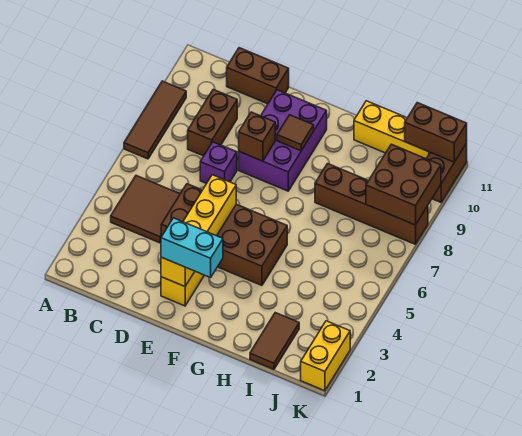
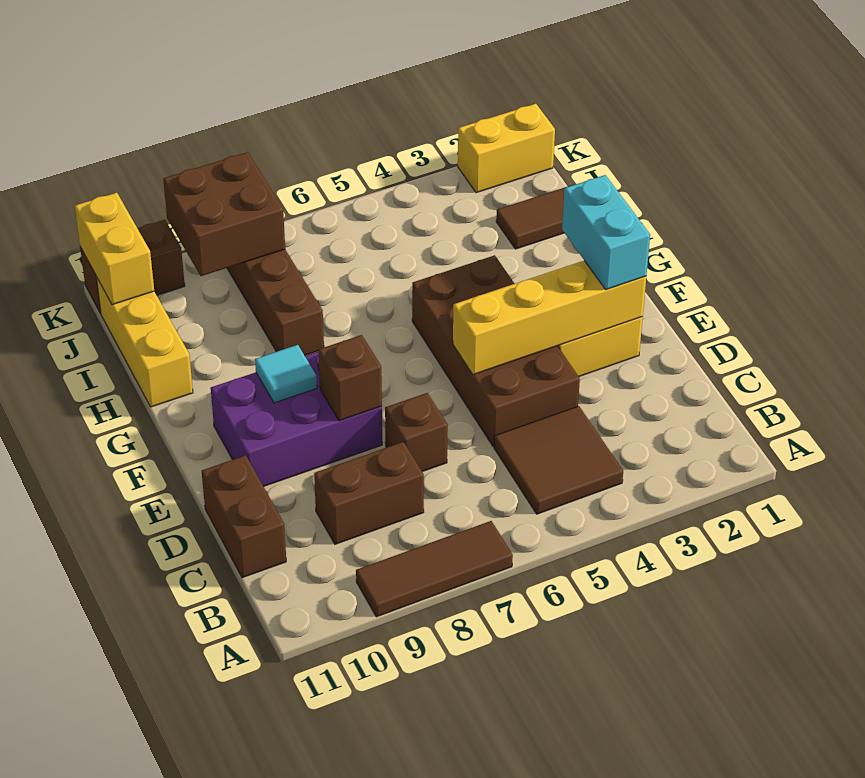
purple brick D7 level 1 -> brown brick D7 level 1
brown tile F9 level 2 -> cyan tile F9 level 2
brown brick J11:K11 level 2 -> yellow brick J11:K11 level 2

